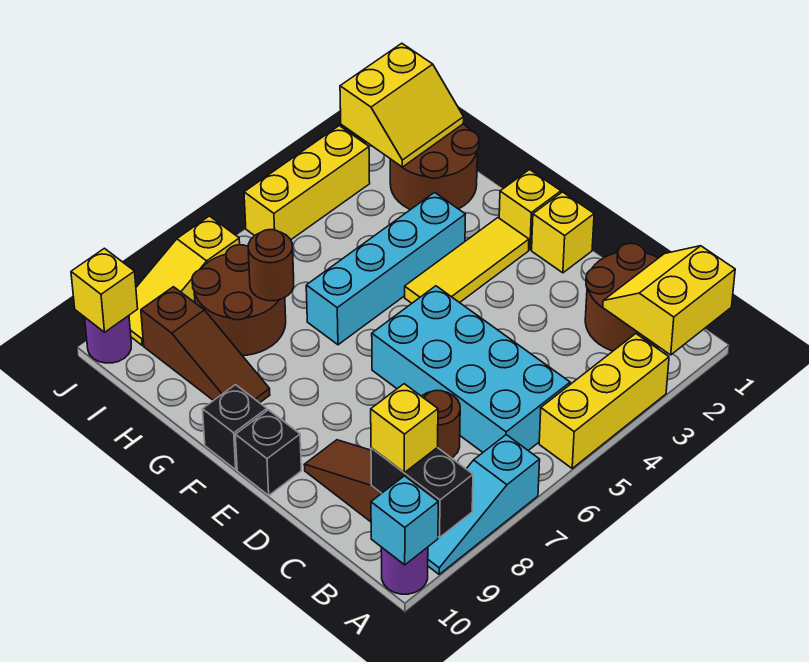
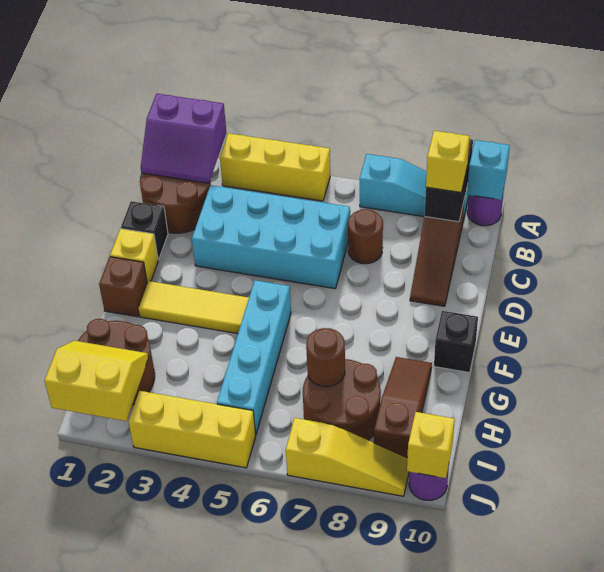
yellow slope A1:B2 level 2 top A -> purple slope A1:B2 level 2 top A
cyan brick B5:E6 level 1 -> cyan brick C3:D6 level 1
black brick E10 level 1 -> black brick D1 level 1
yellow brick F1 level 1 -> brown brick F1 level 1
cyan brick G3:G6 level 1 -> cyan brick F5:I5 level 1

